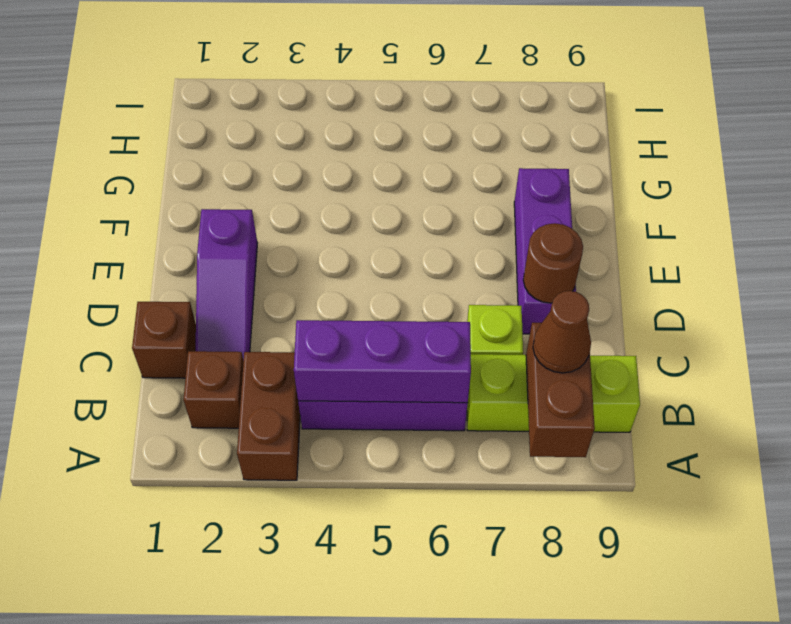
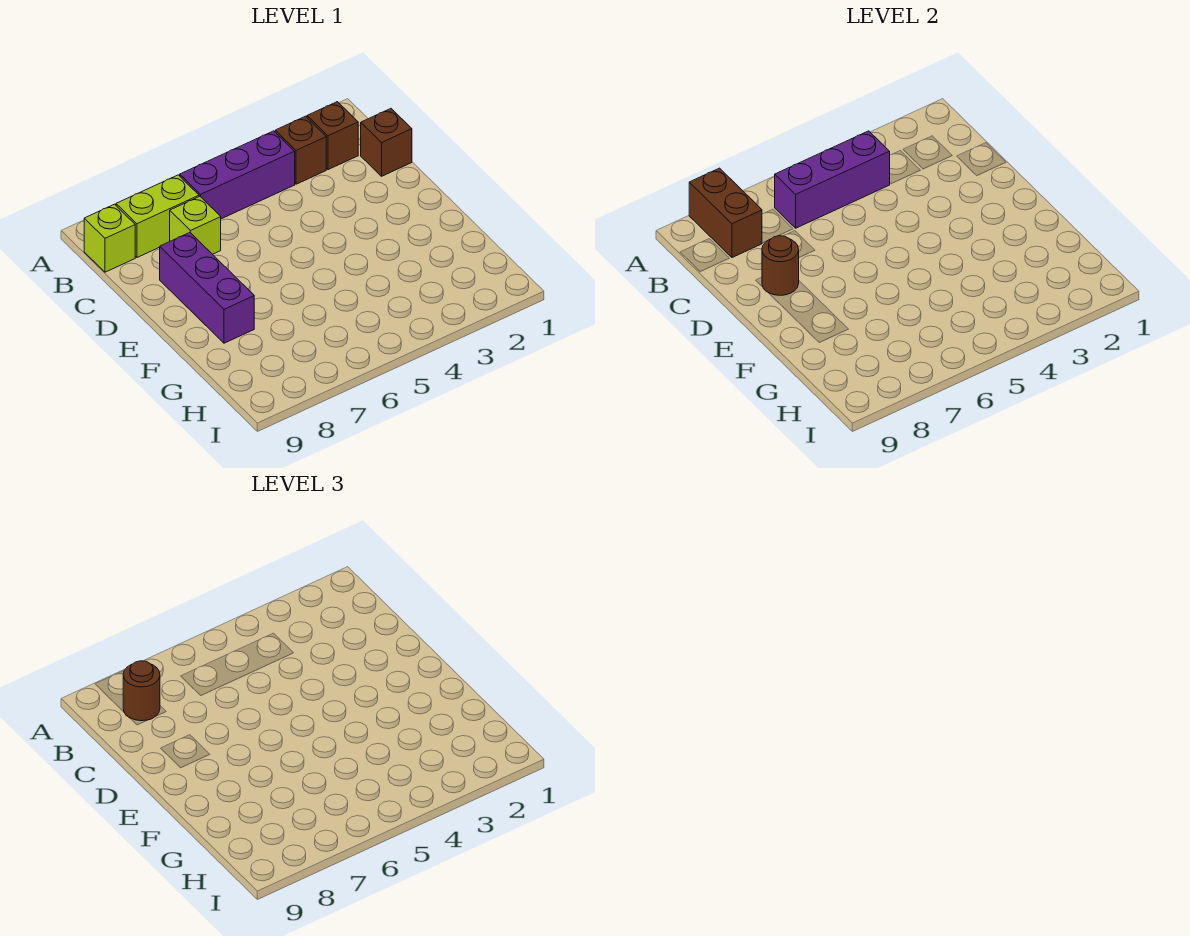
brown brick A3:B3 level 1 -> brown brick B3 level 1
brown cone B8 level 3 -> brown round brick B8 level 3
purple slope C2:E2 level 1 top E -> none

